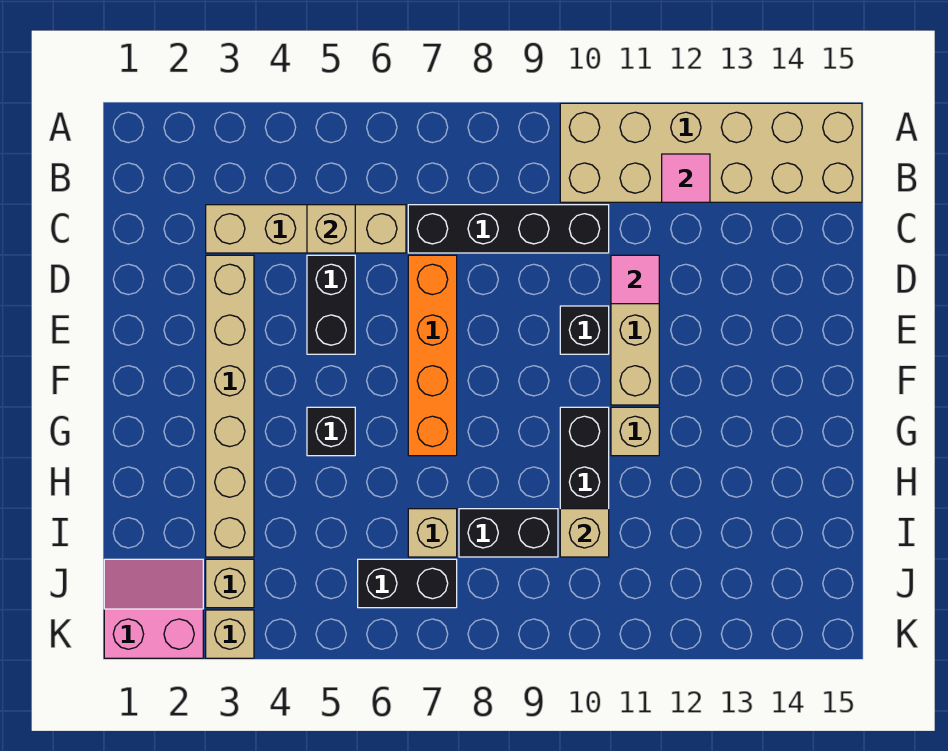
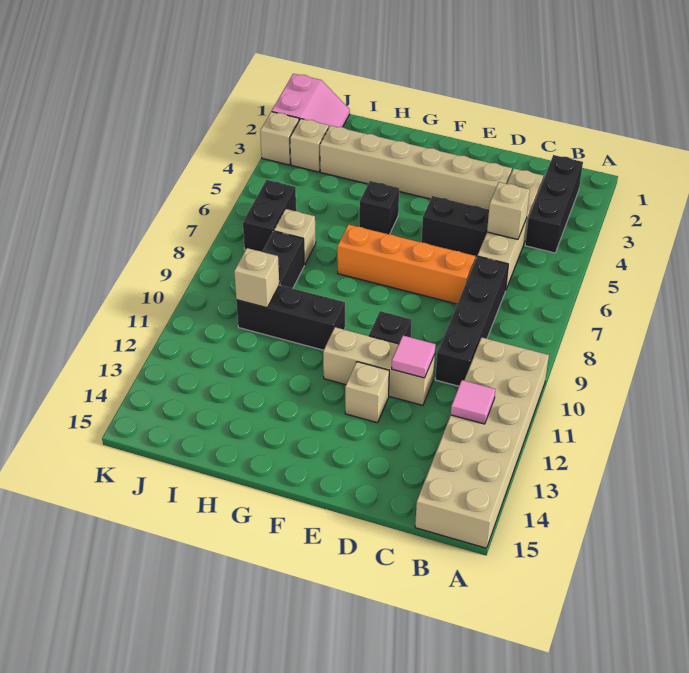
none -> black brick B2:B4 level 1
tan brick G11 level 1 -> tan brick E12 level 1

